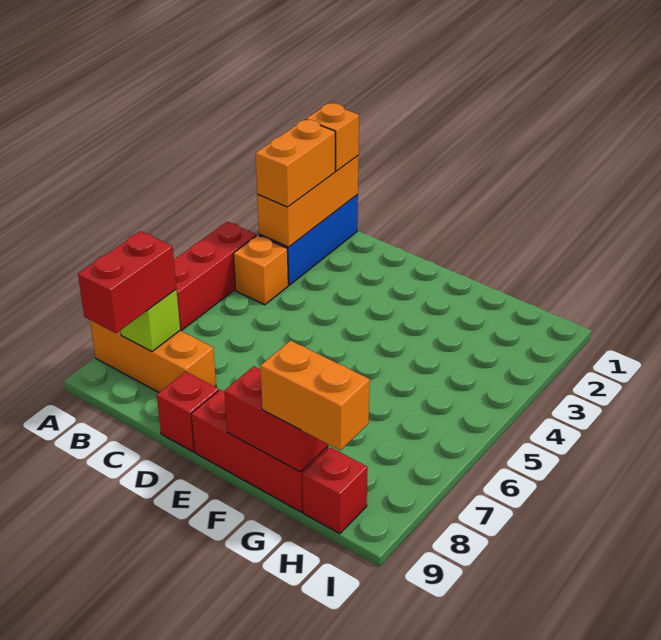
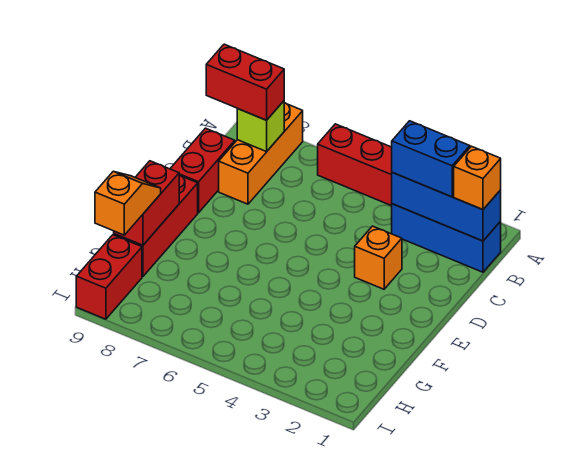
orange brick B1:B3 level 2 -> blue brick B1:B3 level 2
orange brick B2:B3 level 3 -> blue brick B2:B3 level 3
orange brick B4 level 1 -> orange brick D3 level 1
red brick D9 level 1 -> red brick C9:D9 level 1
orange brick G9:H9 level 3 -> orange slope G9:H9 level 3 top H
red brick H9 level 1 -> red brick H9:I9 level 1

